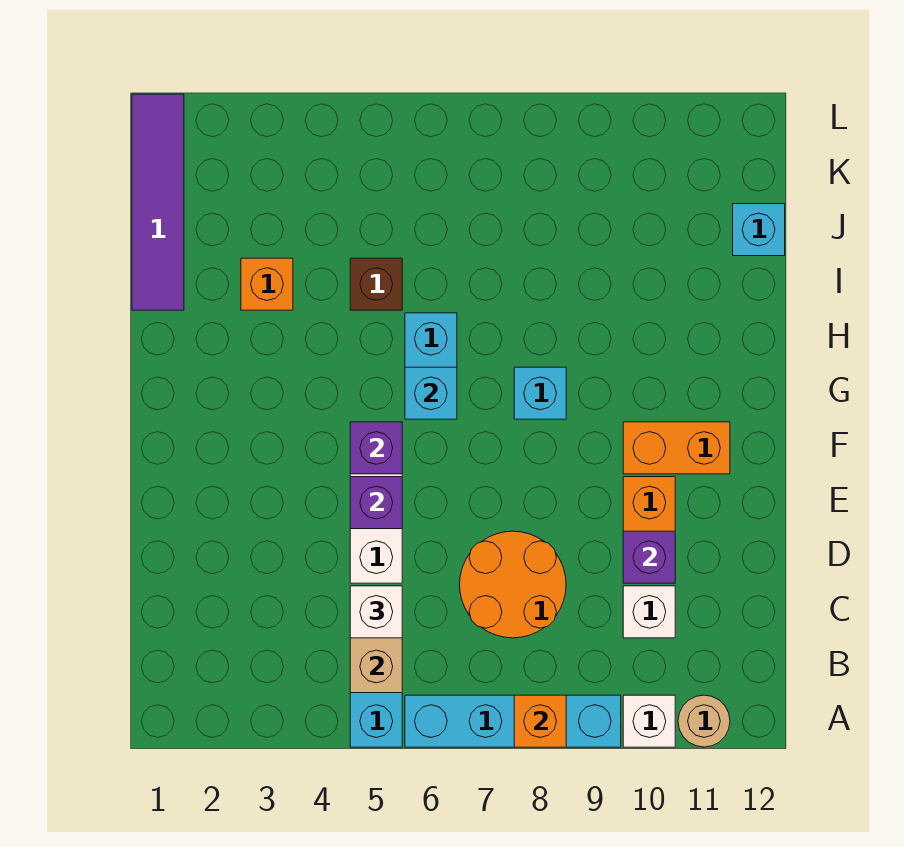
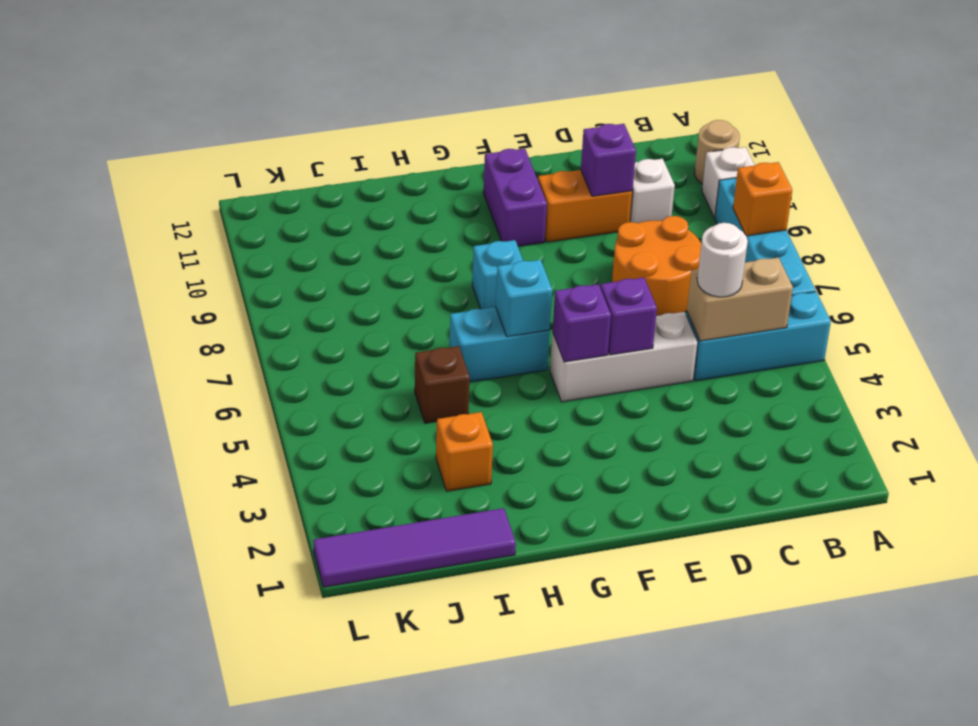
white brick C5 level 3 -> white round brick C5 level 3
orange brick F10:F11 level 1 -> purple brick F10:F11 level 1
cyan brick J12 level 1 -> none

